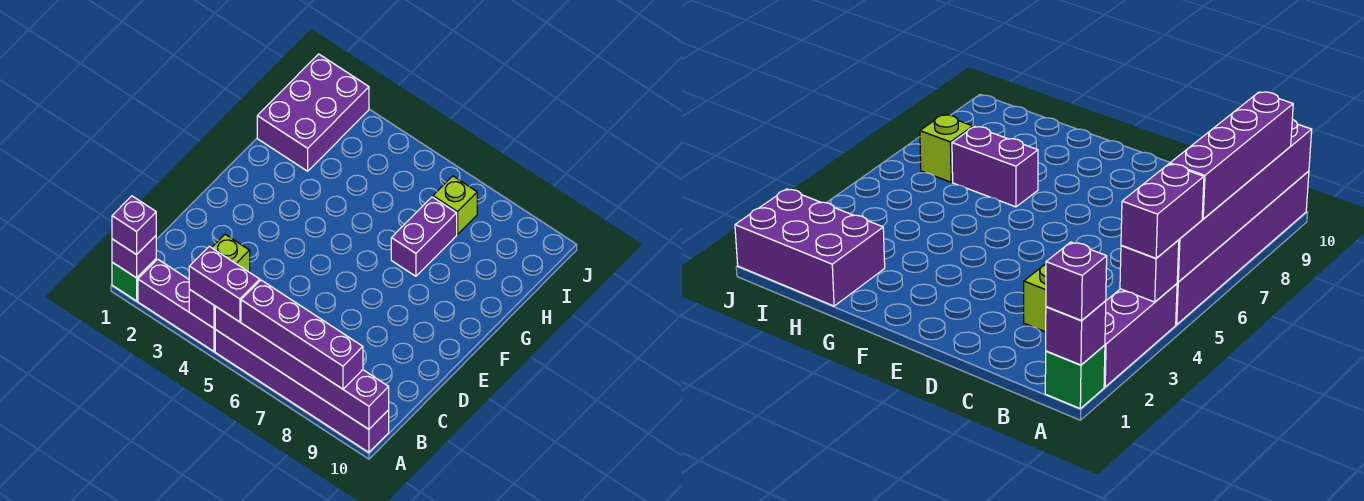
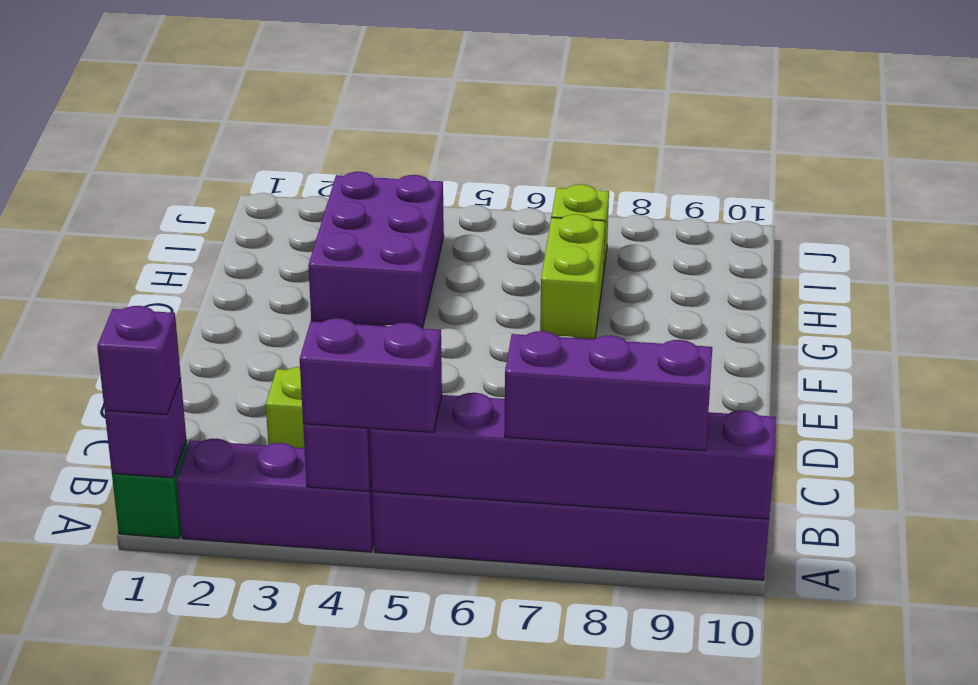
purple brick A6:A9 level 3 -> purple brick A7:A9 level 3
purple brick G7:H7 level 1 -> lime brick G7:H7 level 1
purple brick H1:J2 level 1 -> purple brick G3:I4 level 1

